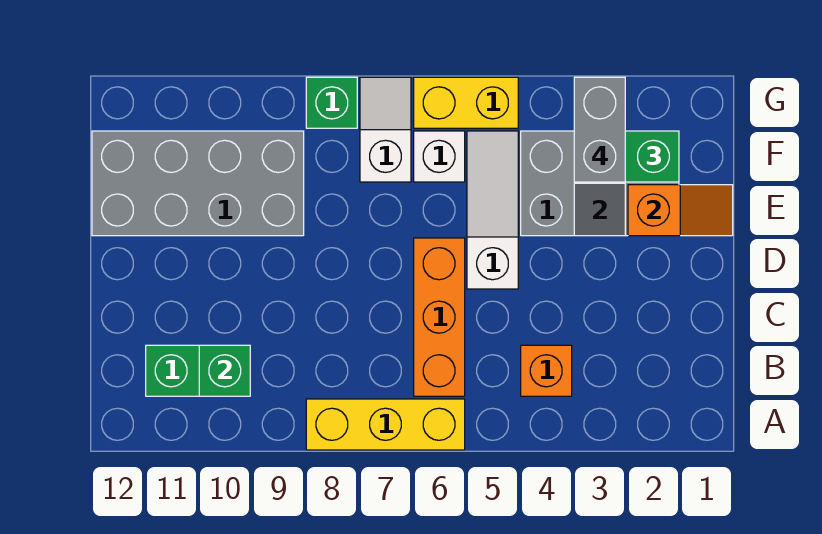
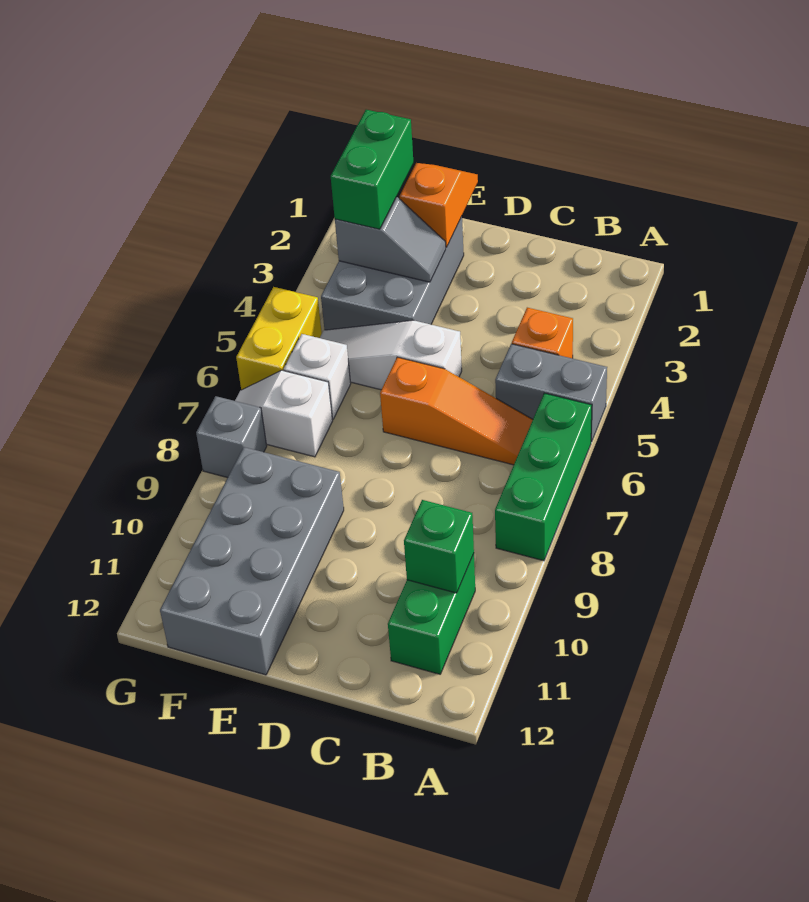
yellow brick A6:A8 level 1 -> green brick A6:A8 level 1
orange brick B6:D6 level 1 -> orange slope B6:D6 level 1 top D
grey brick F3:G3 level 4 -> grey brick A5:B5 level 1
green brick G8 level 1 -> grey brick G8 level 1

